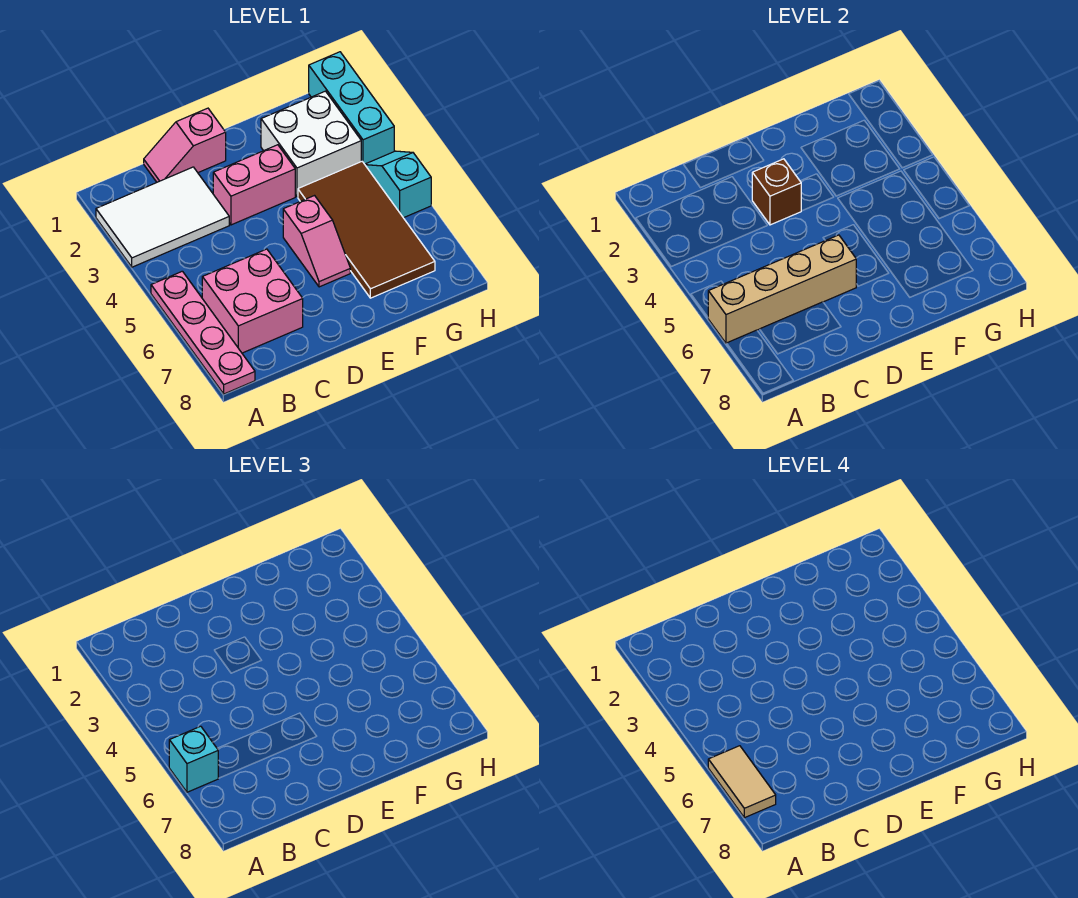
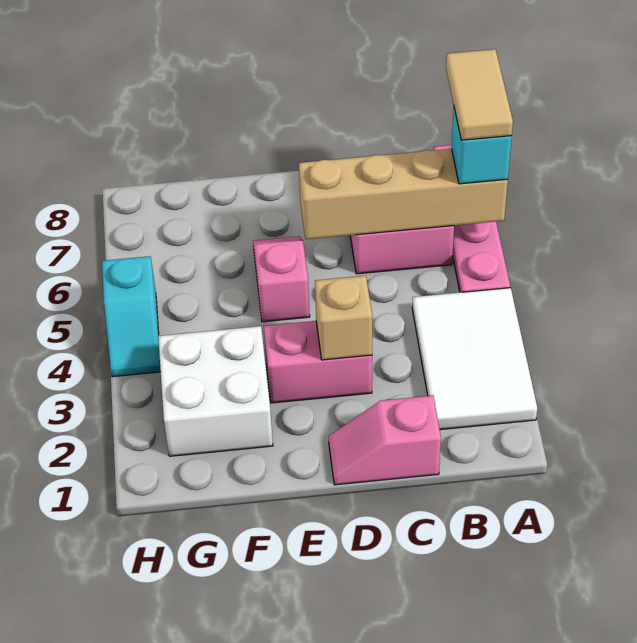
white tile A2:C3 level 1 -> white tile A2:B4 level 1
pink slope C1:D1 level 1 top D -> pink slope C1:D1 level 1 top C
brown brick D3 level 2 -> tan brick D3 level 2
brown tile F4:G7 level 1 -> none
cyan brick H1:H3 level 1 -> none

